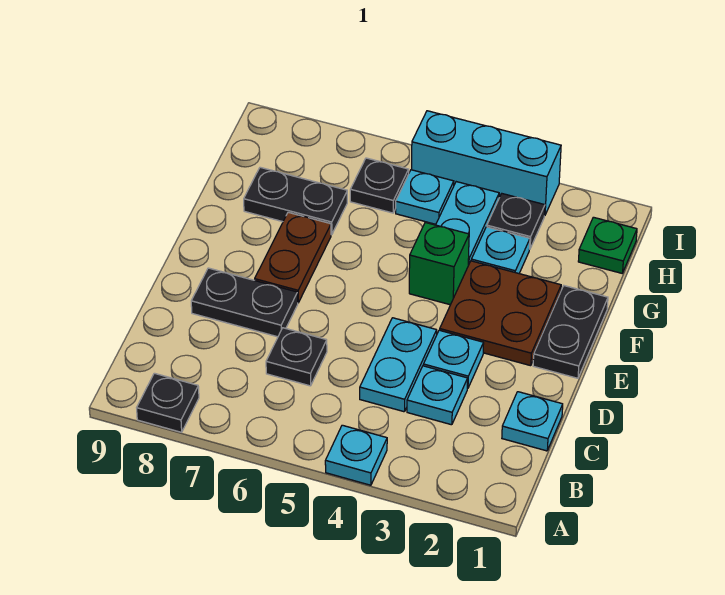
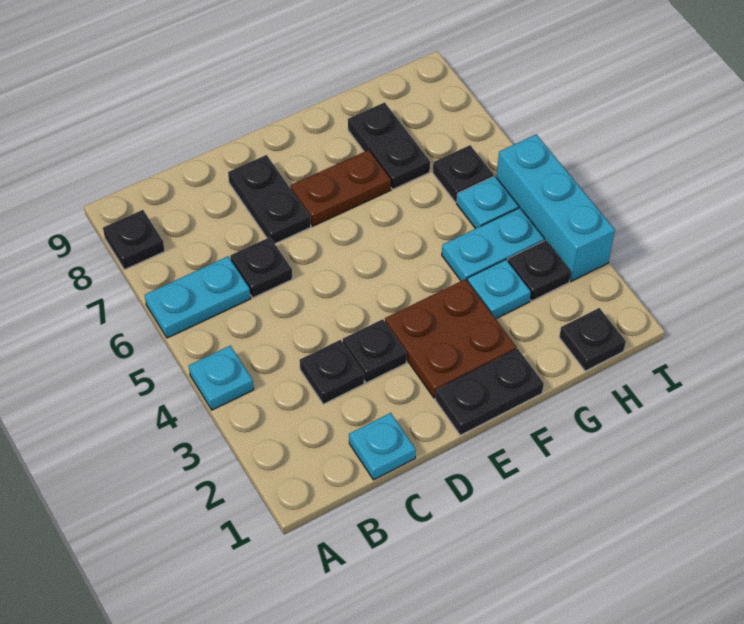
cyan plate C3 level 1 -> black plate C3 level 1
cyan plate C4:D4 level 1 -> cyan plate A6:B6 level 1
cyan plate D3 level 1 -> black plate D3 level 1
green brick F4 level 1 -> none
green plate H1 level 1 -> black plate H1 level 1

